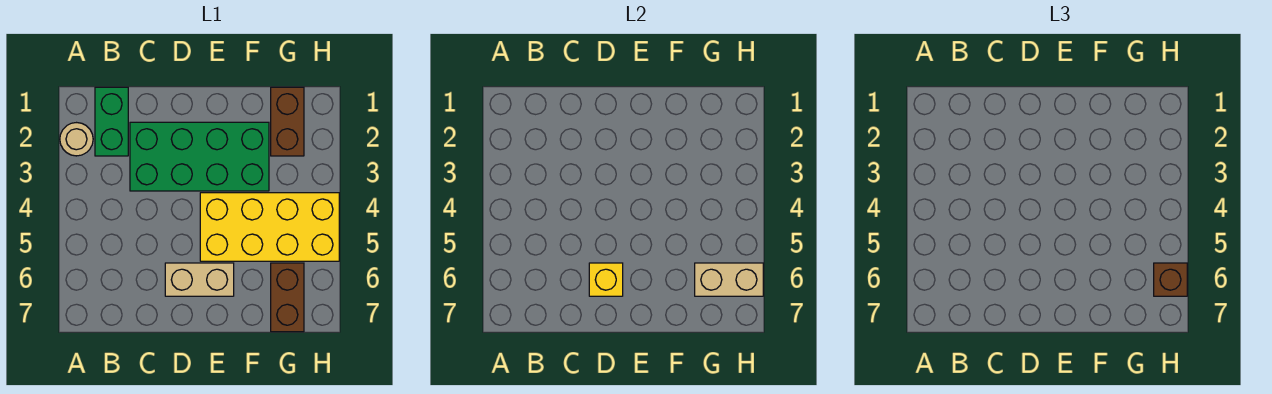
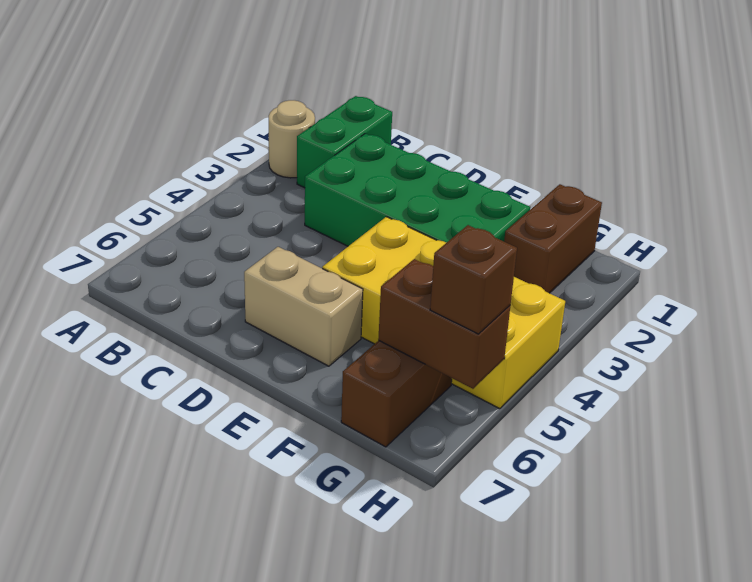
yellow brick D6 level 2 -> none
tan brick G6:H6 level 2 -> brown brick G6:H6 level 2

